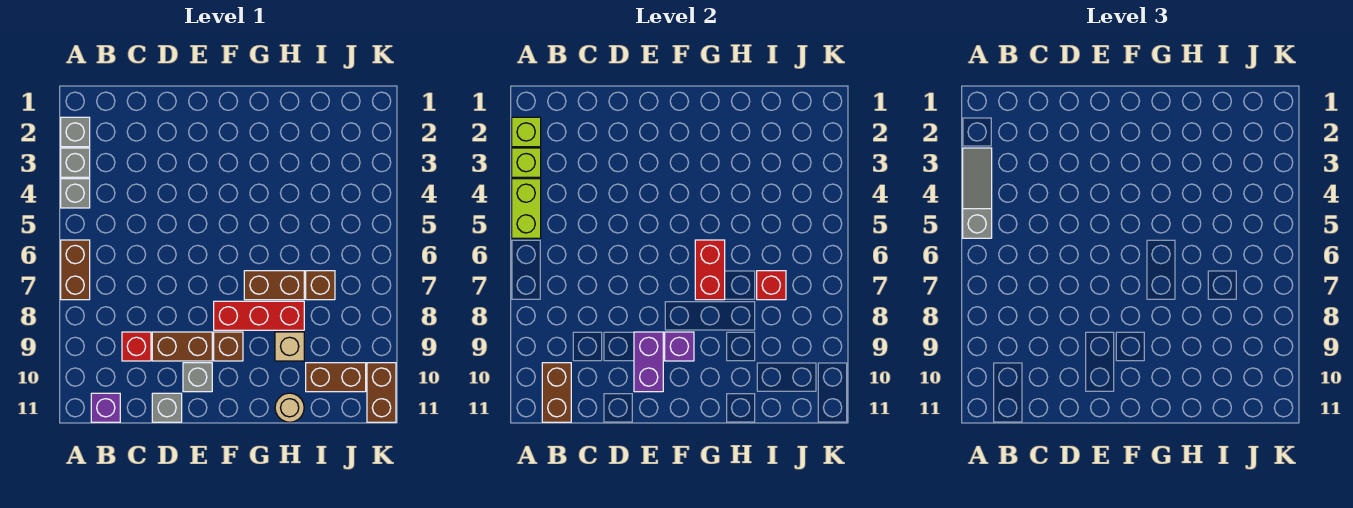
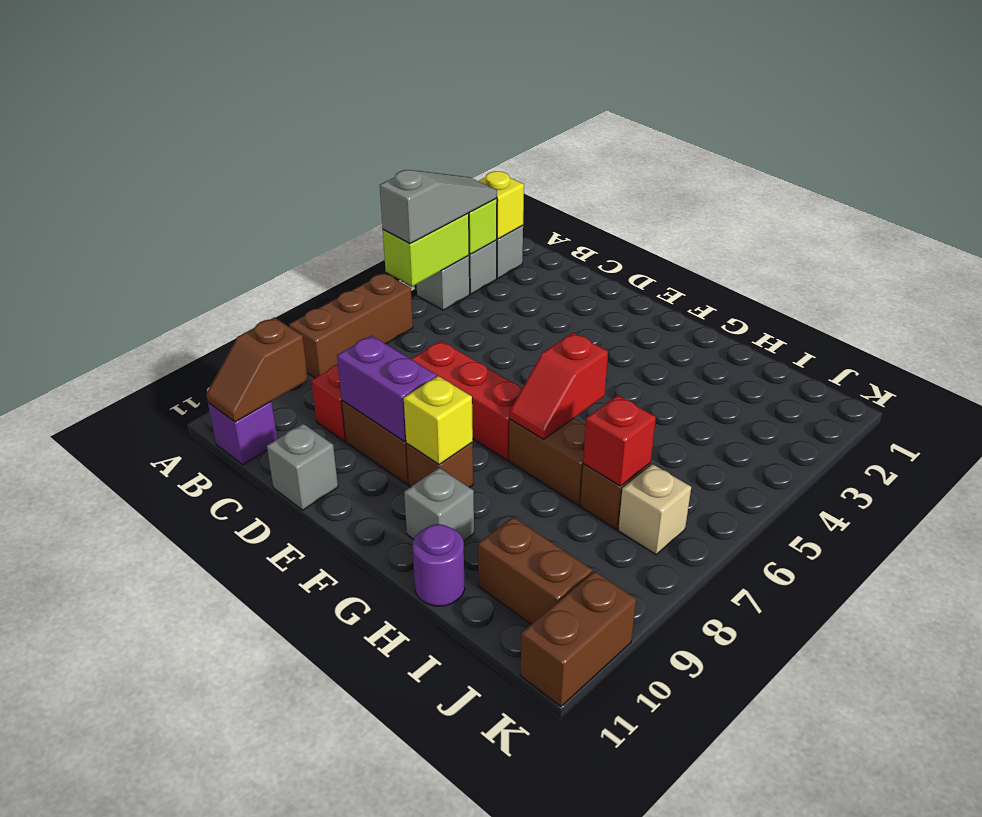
lime brick A2 level 2 -> yellow brick A2 level 2
brown brick A6:A7 level 1 -> brown brick A6:A8 level 1
brown brick B10:B11 level 2 -> brown slope B10:B11 level 2 top 10
purple brick E9:E10 level 2 -> purple brick D9:E9 level 2
grey brick E10 level 1 -> grey brick G10 level 1
red brick F8:H8 level 1 -> red brick D7:F7 level 1
purple brick F9 level 2 -> yellow brick F9 level 2
red brick G6:G7 level 2 -> red slope G6:G7 level 2 top 6
tan brick H9 level 1 -> tan brick J7 level 1
tan round brick H11 level 1 -> purple round brick H11 level 1

